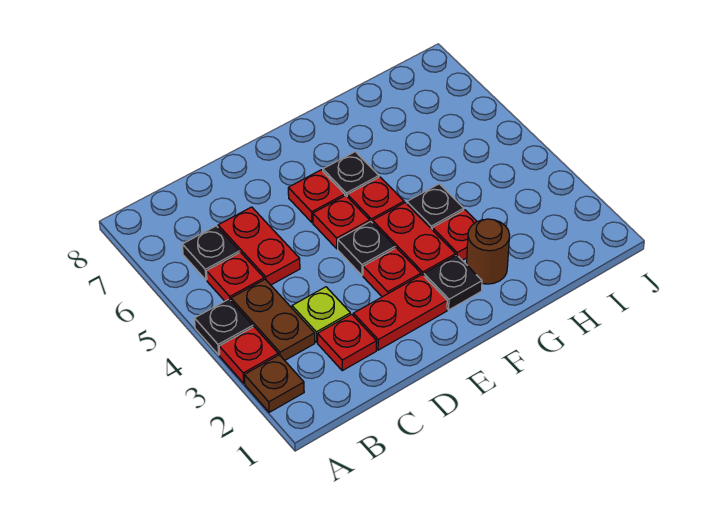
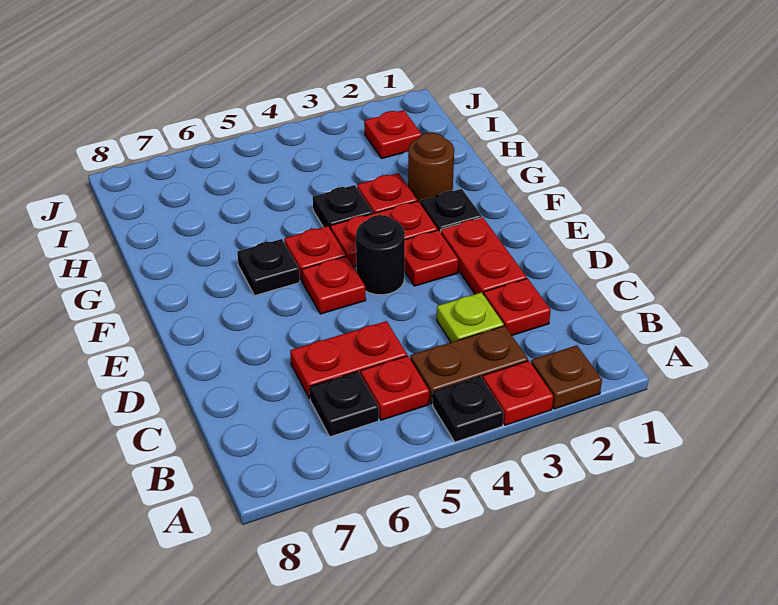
black plate E4 level 1 -> black round brick E4 level 1
red plate E6 level 1 -> red plate I2 level 1

